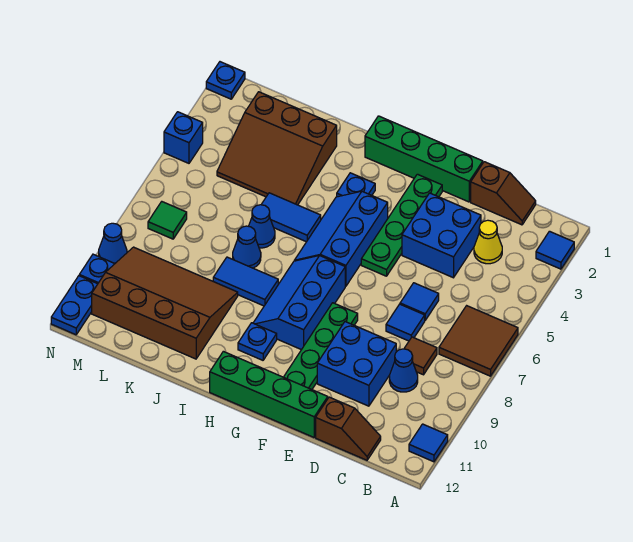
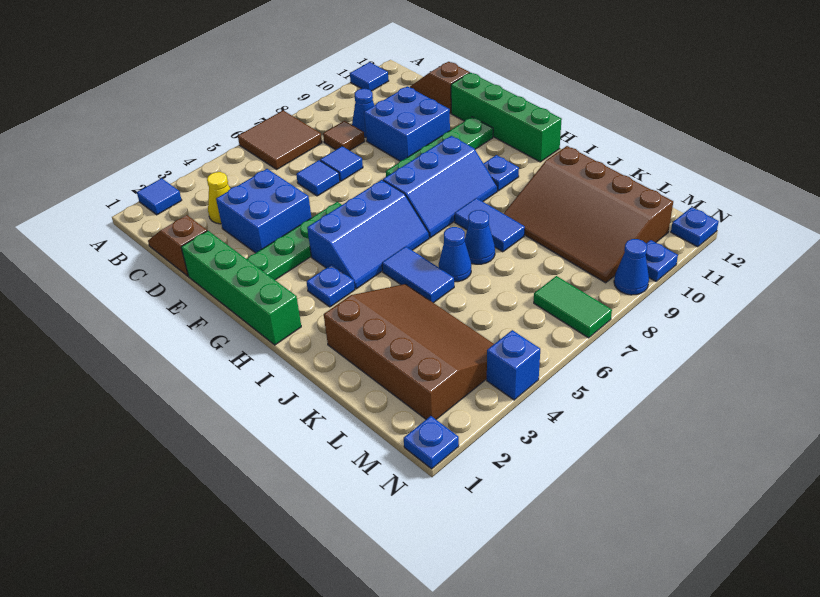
brown slope J2:L4 level 1 top 2 -> brown slope J2:M4 level 1 top 2
green tile M7 level 1 -> green tile M7:N7 level 1
blue plate N11:N12 level 1 -> blue plate N12 level 1

